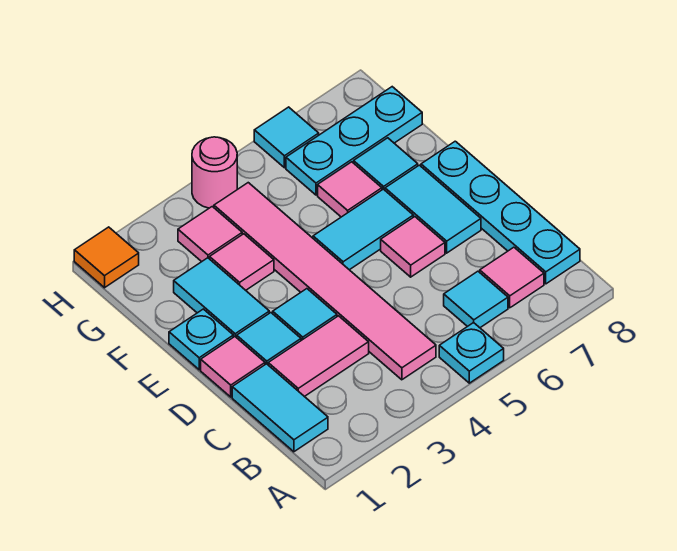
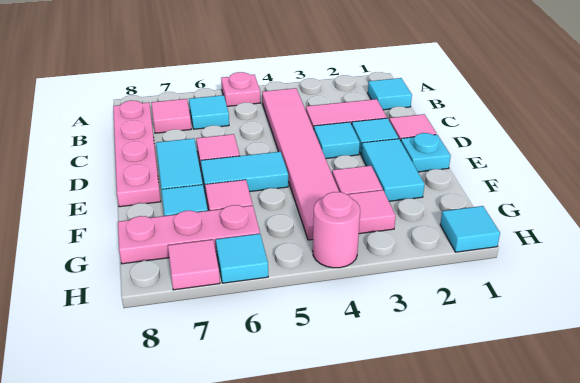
cyan plate A5 level 1 -> pink plate A5 level 1
cyan tile B1:C1 level 1 -> cyan tile B1 level 1
cyan plate B8:E8 level 1 -> pink plate B8:E8 level 1
cyan plate G6:G8 level 1 -> pink plate G6:G8 level 1
orange tile H1 level 1 -> cyan tile H1 level 1
none -> pink tile H7 level 1

